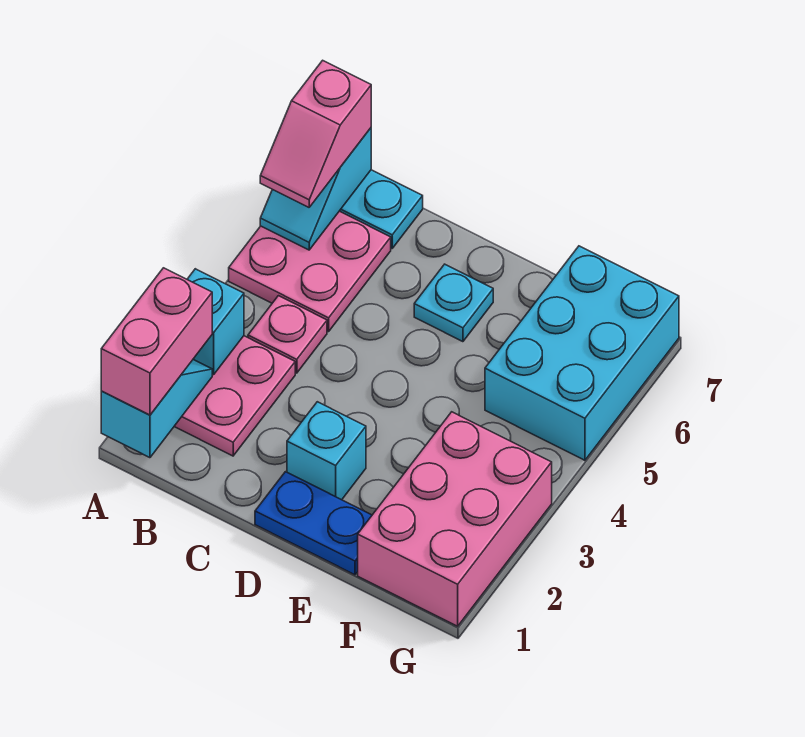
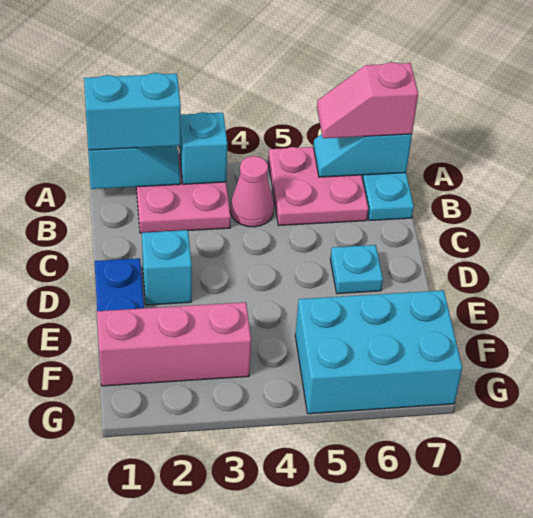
pink brick A1:A2 level 3 -> cyan brick A1:A2 level 3
pink plate B4 level 1 -> pink cone B4 level 1
pink brick F1:G3 level 1 -> pink brick F1:F3 level 1

